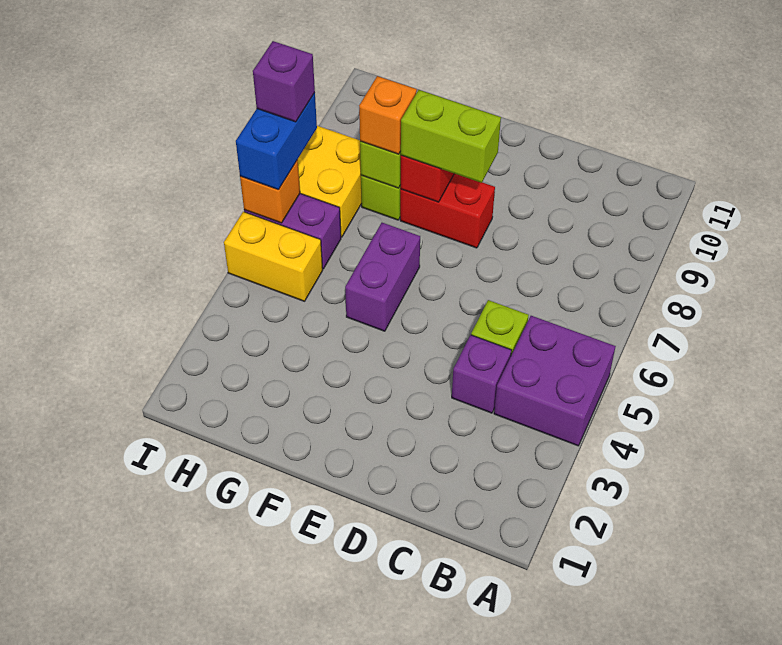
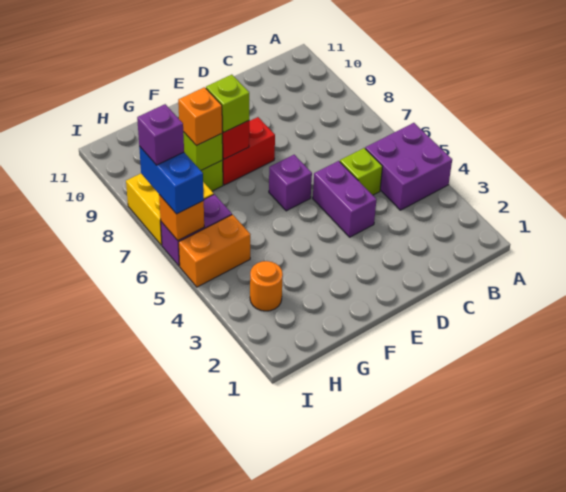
purple brick C4 level 1 -> purple brick E6 level 1
lime brick E8:F8 level 3 -> lime brick F8 level 3
purple brick F5:F6 level 1 -> purple brick D4:D5 level 1
none -> orange round brick H3 level 1
yellow brick H5:I5 level 1 -> orange brick H5:I5 level 1

